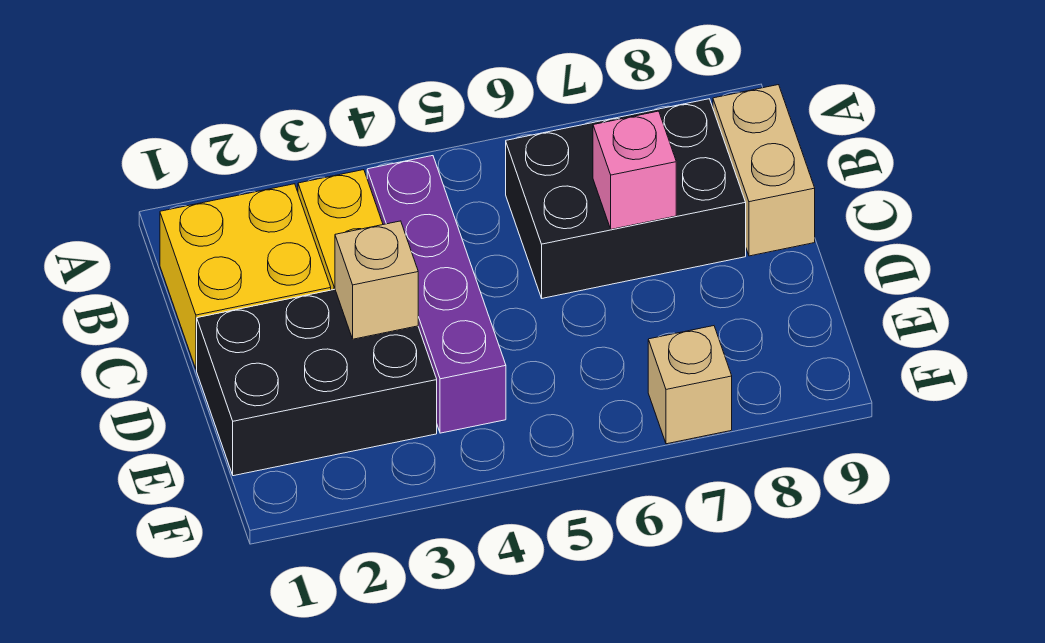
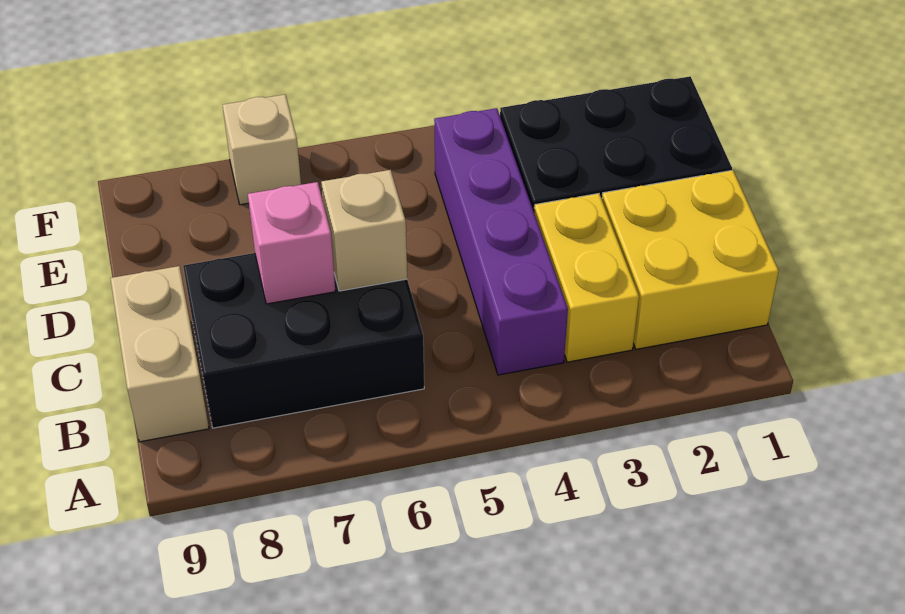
tan brick D3 level 2 -> tan brick C6 level 2

